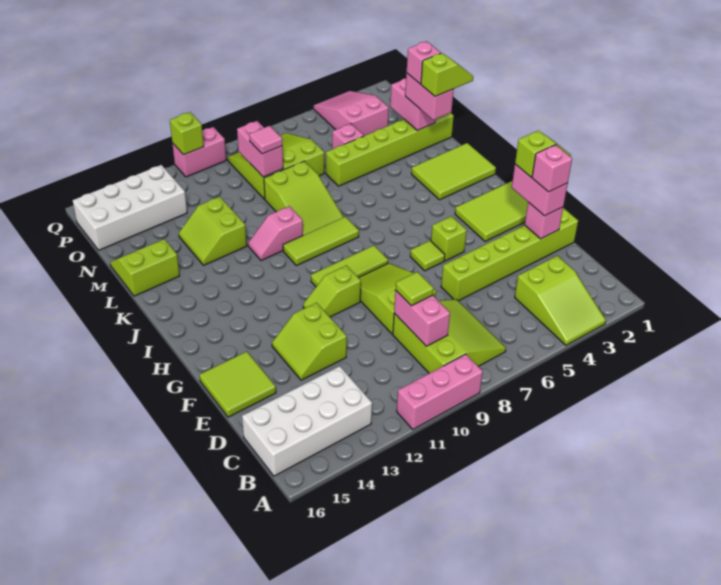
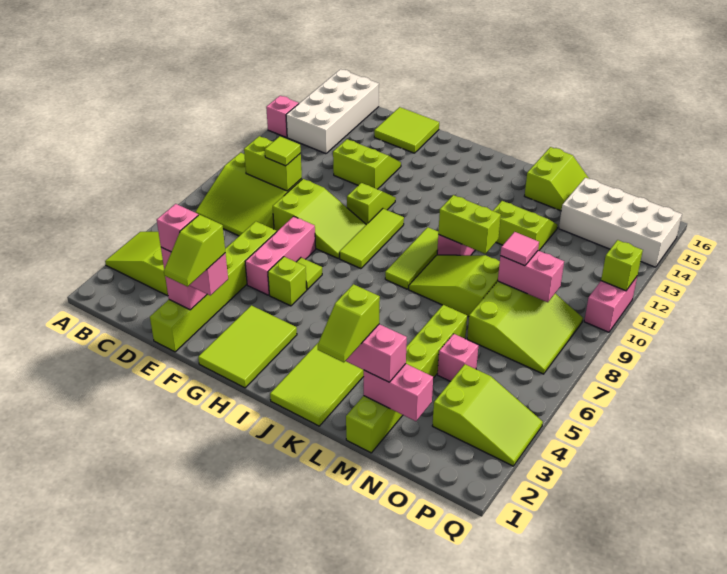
pink brick A9:A11 level 1 -> pink brick F5:F7 level 1
pink brick C9:D9 level 2 -> lime brick C9:D9 level 2
none -> lime brick K10:L10 level 2
pink brick M2 level 4 -> pink brick A13 level 1
pink slope O3:Q4 level 1 top O -> lime slope O3:Q4 level 1 top O
white brick O13:P16 level 1 -> white brick N14:Q15 level 1

